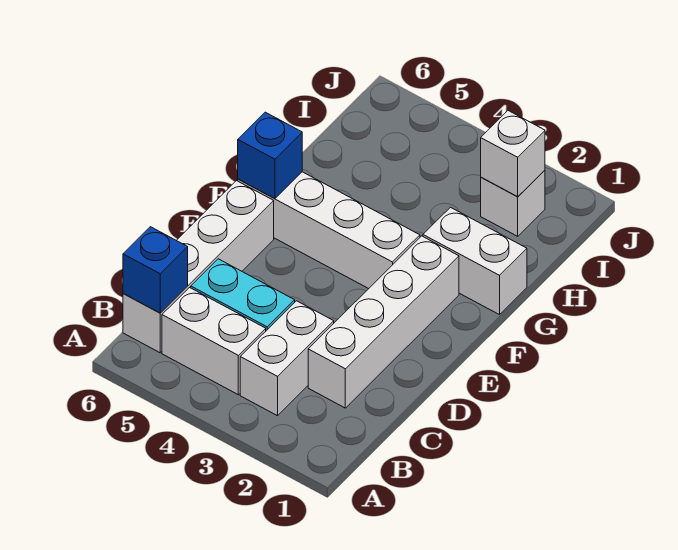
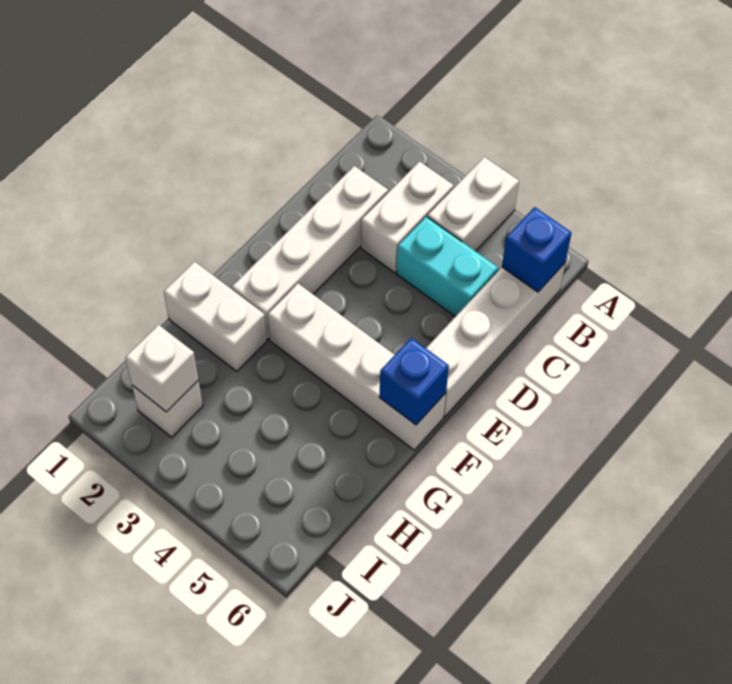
white brick B4:B5 level 1 -> white brick A4:B4 level 1

